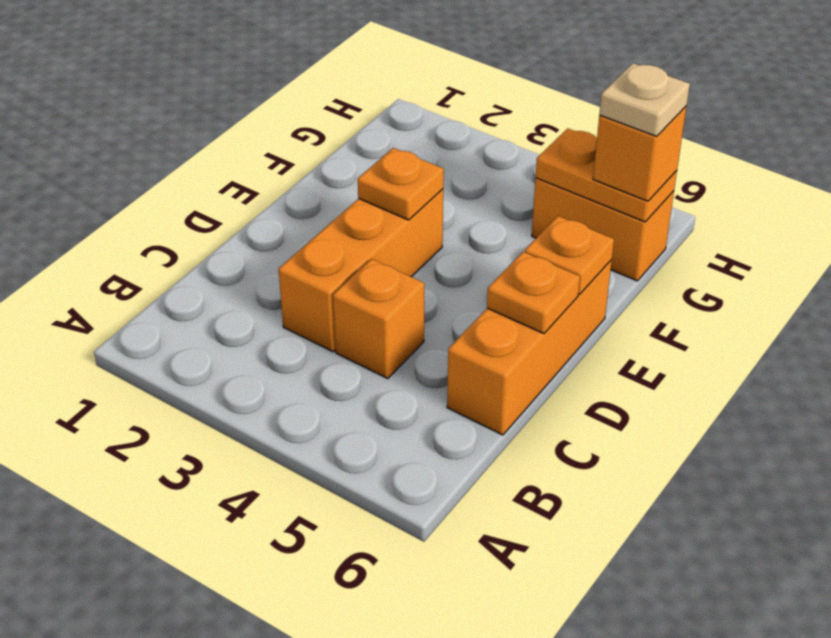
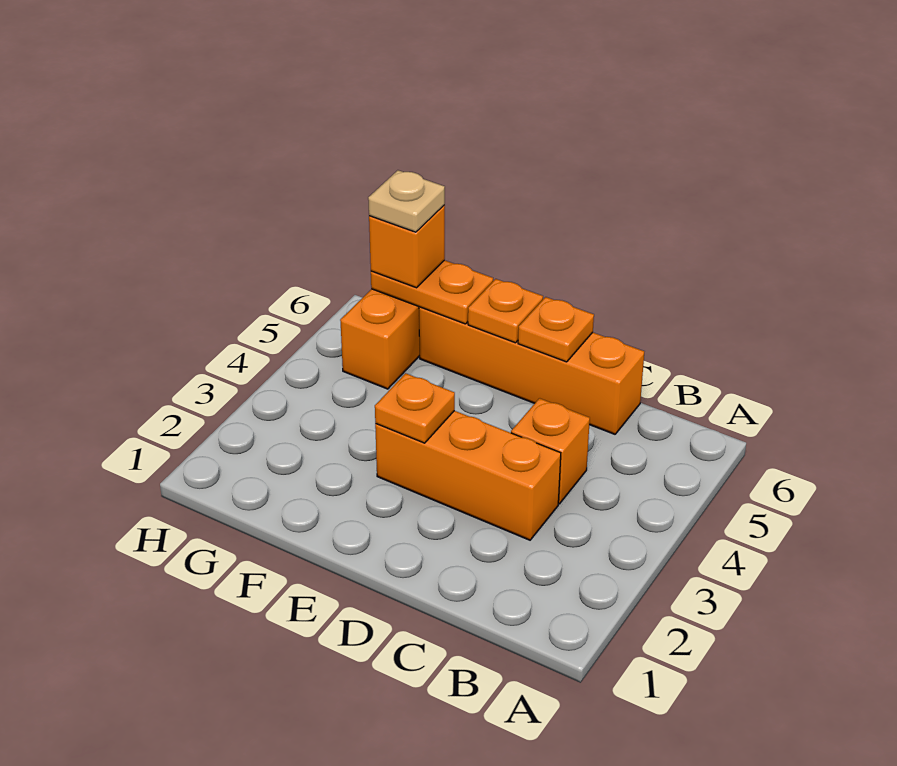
orange brick C6:E6 level 1 -> orange brick C6:F6 level 1
orange plate G5:G6 level 2 -> orange plate F6:G6 level 2

